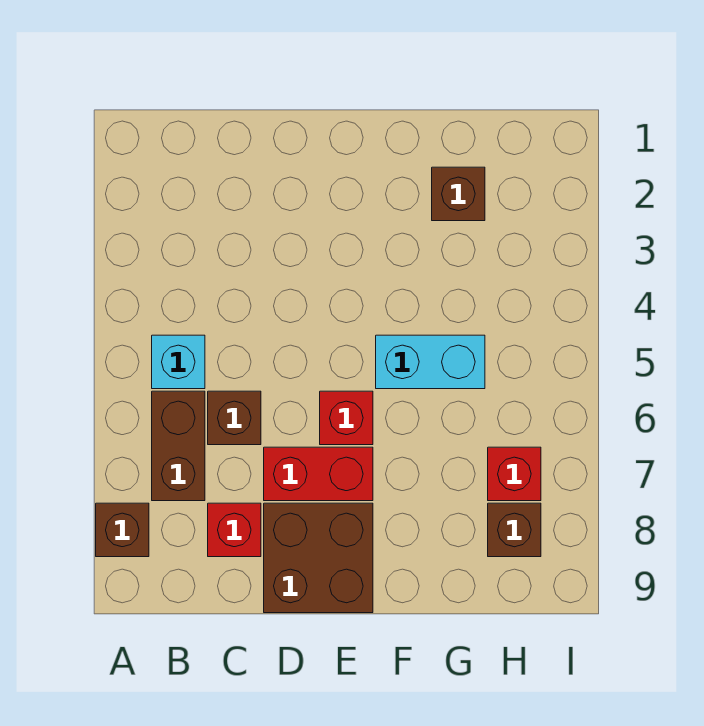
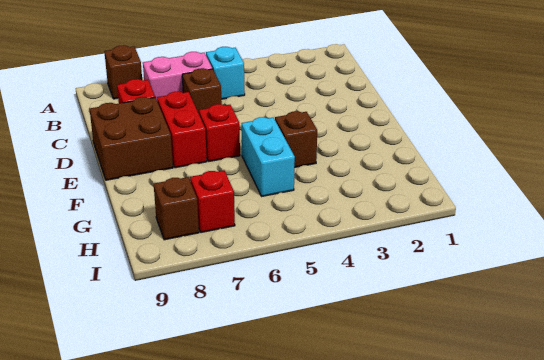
brown brick B6:B7 level 1 -> pink brick B6:B7 level 1
brown brick G2 level 1 -> brown brick F4 level 1

